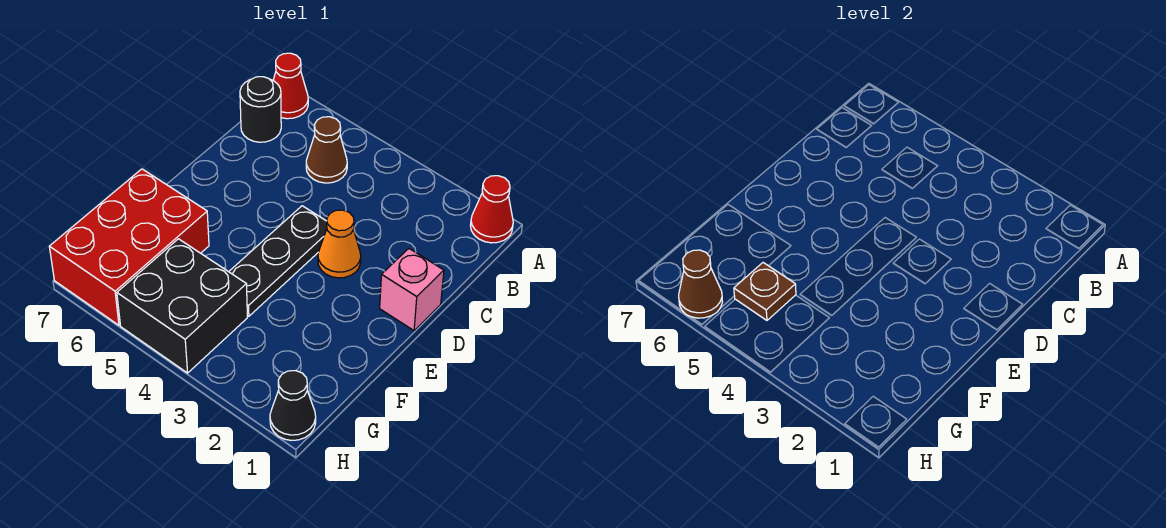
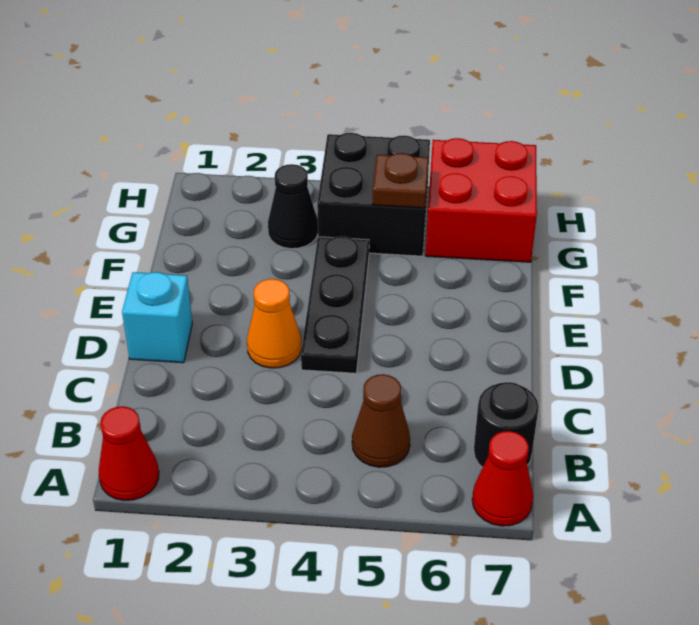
pink brick D1 level 1 -> cyan brick D1 level 1
red brick F6:H7 level 1 -> red brick G6:H7 level 1
black cone H1 level 1 -> black cone G3 level 1
brown cone H6 level 2 -> none

